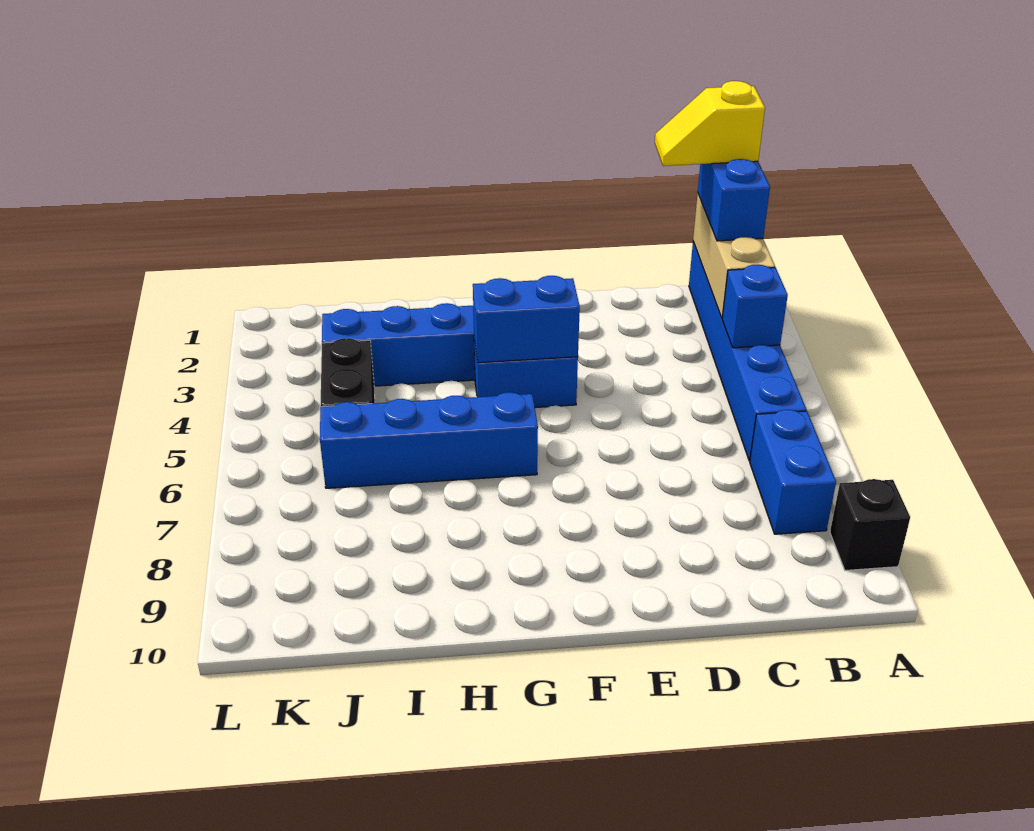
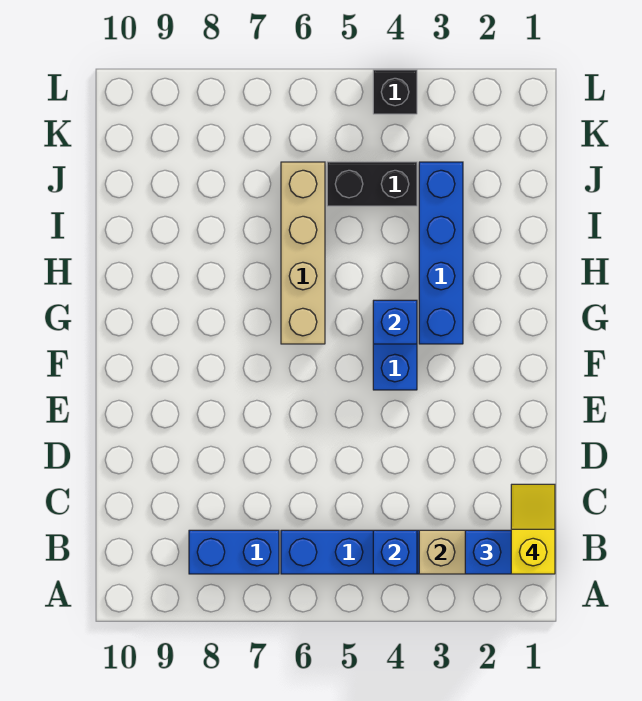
black brick A9 level 1 -> black brick L4 level 1
blue brick F4:G4 level 2 -> blue brick G4 level 2
blue brick G6:J6 level 1 -> tan brick G6:J6 level 1

